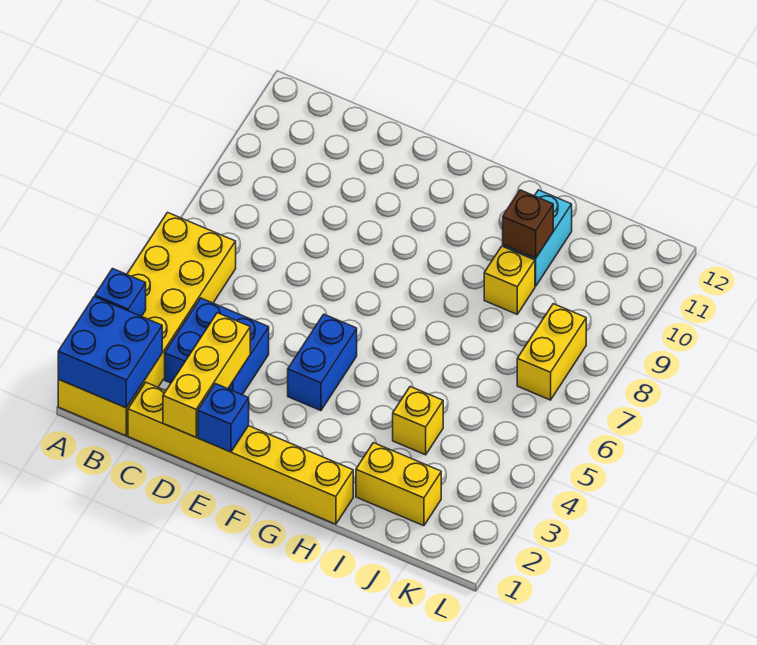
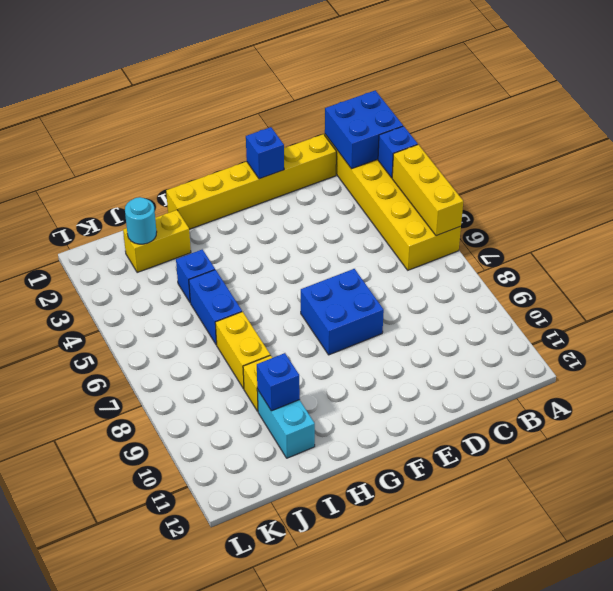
blue brick C3:D4 level 1 -> blue brick E7:F8 level 1
yellow brick D1:D3 level 2 -> yellow brick A4:A6 level 2
blue brick F4:F5 level 1 -> blue brick I5:I6 level 1
yellow brick I4 level 1 -> blue brick I4 level 1
brown brick I10 level 2 -> blue brick I10 level 2
none -> cyan round brick J2 level 2
yellow brick K7:K8 level 1 -> yellow brick I7:I8 level 1

